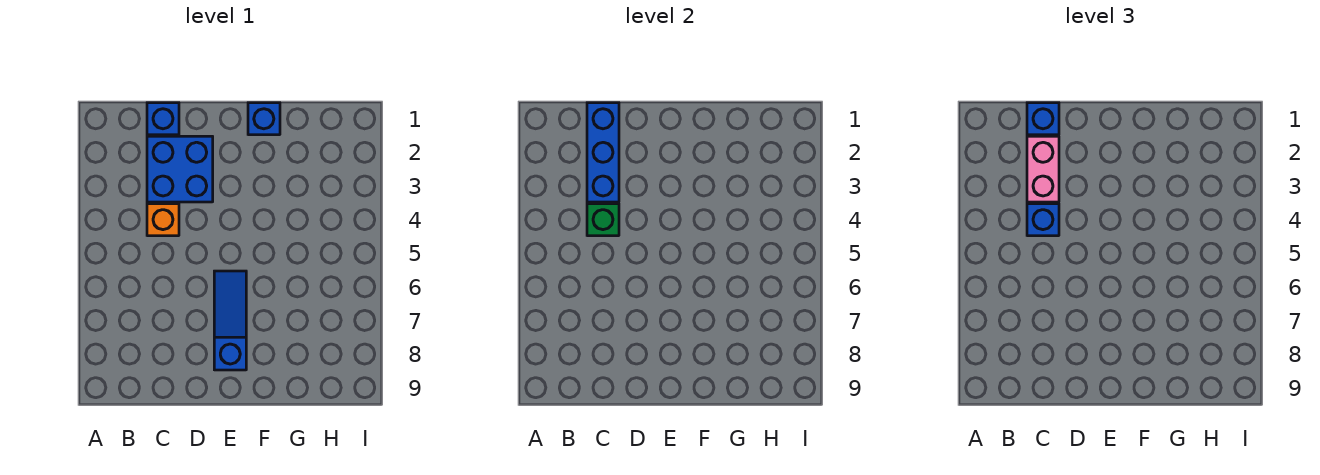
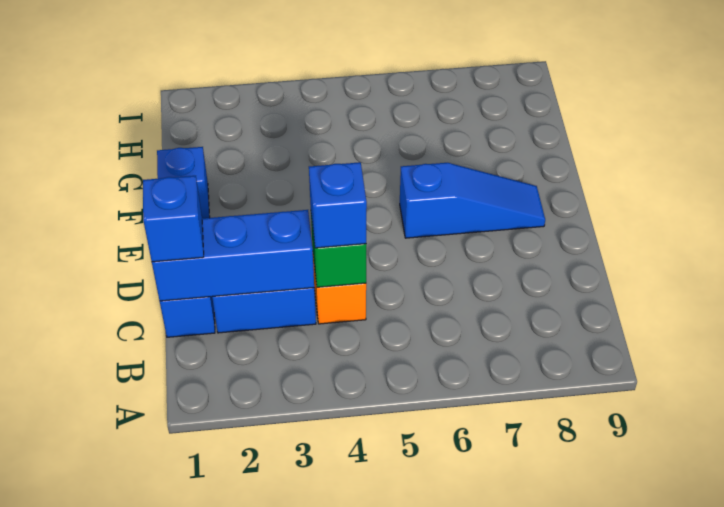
pink brick C2:C3 level 3 -> none
blue slope E6:E8 level 1 top 8 -> blue slope E6:E8 level 1 top 6

